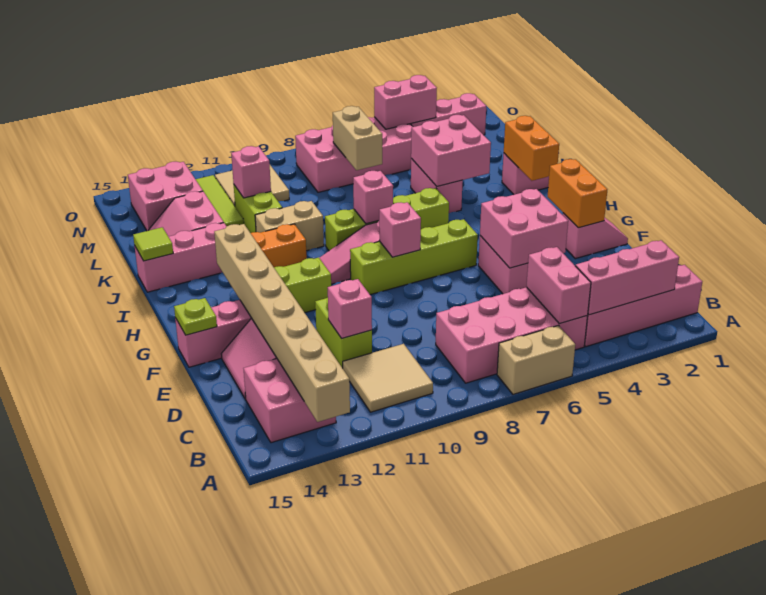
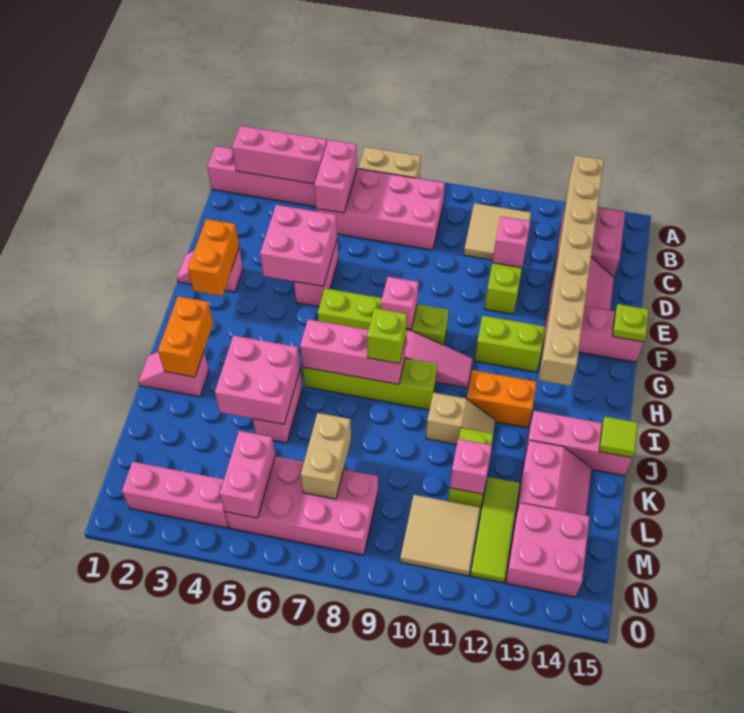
pink brick I8 level 2 -> pink brick I6:I8 level 2
none -> lime brick I8 level 3
tan brick J10:J11 level 1 -> tan slope J10:J11 level 1 top 10
pink brick N4:N5 level 2 -> pink brick M5:N5 level 2

